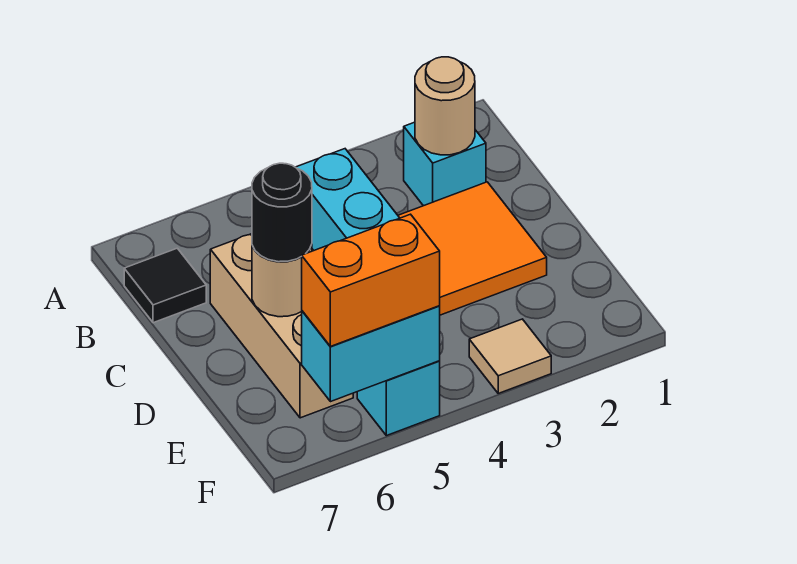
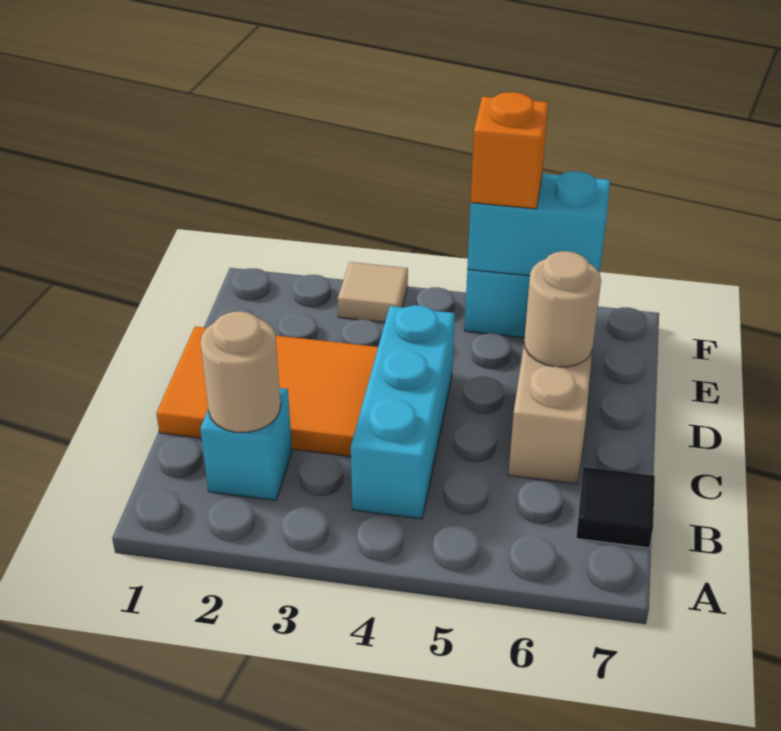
orange tile C2:D3 level 1 -> orange tile C1:D3 level 1
black round brick D6 level 3 -> none
orange brick F5:F6 level 3 -> orange brick F5 level 3

